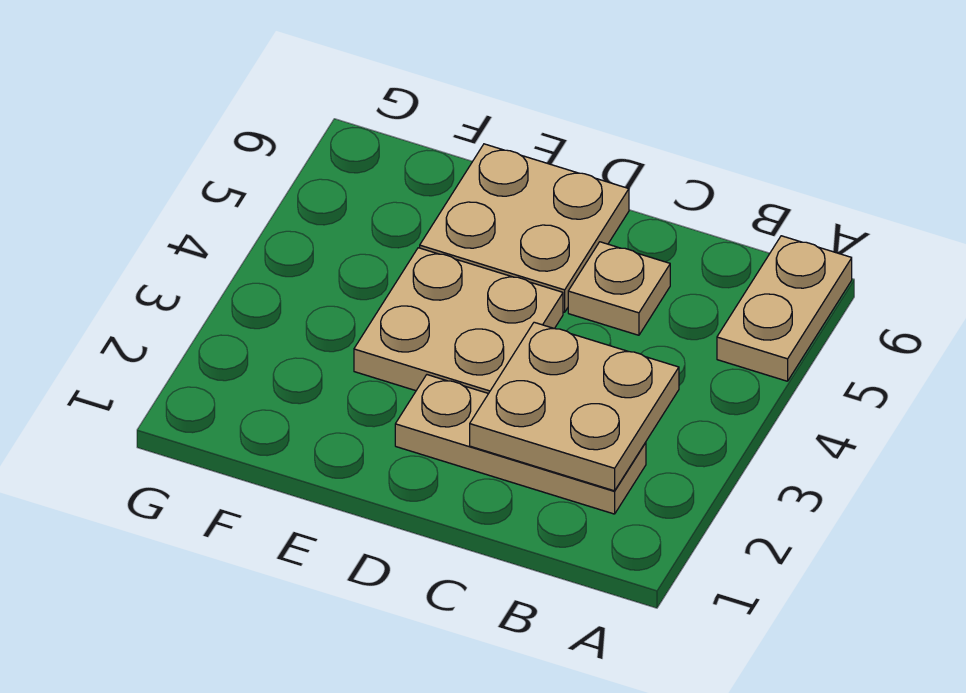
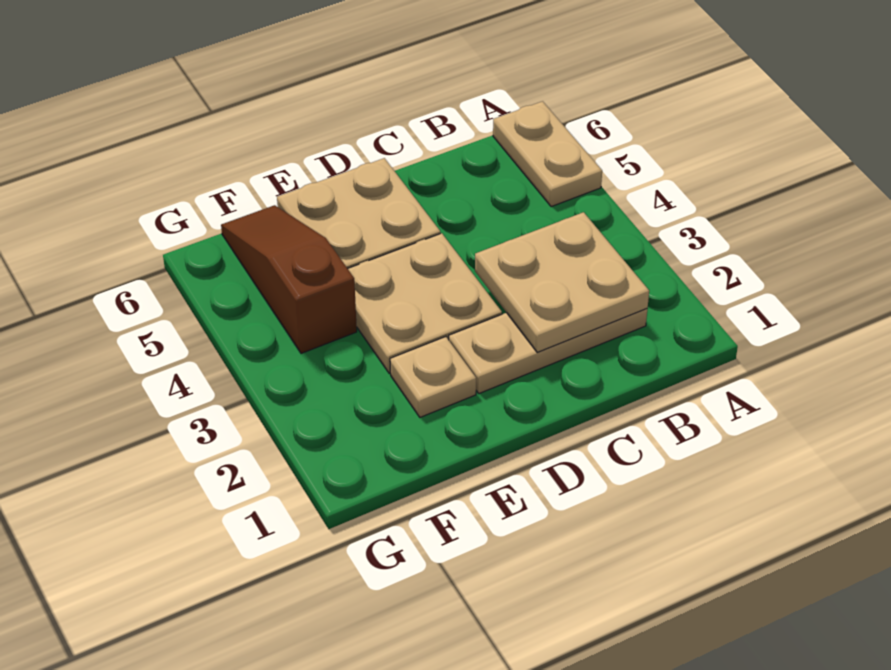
tan plate C5 level 1 -> tan plate E2 level 1
none -> brown slope F4:F6 level 1 top 4

